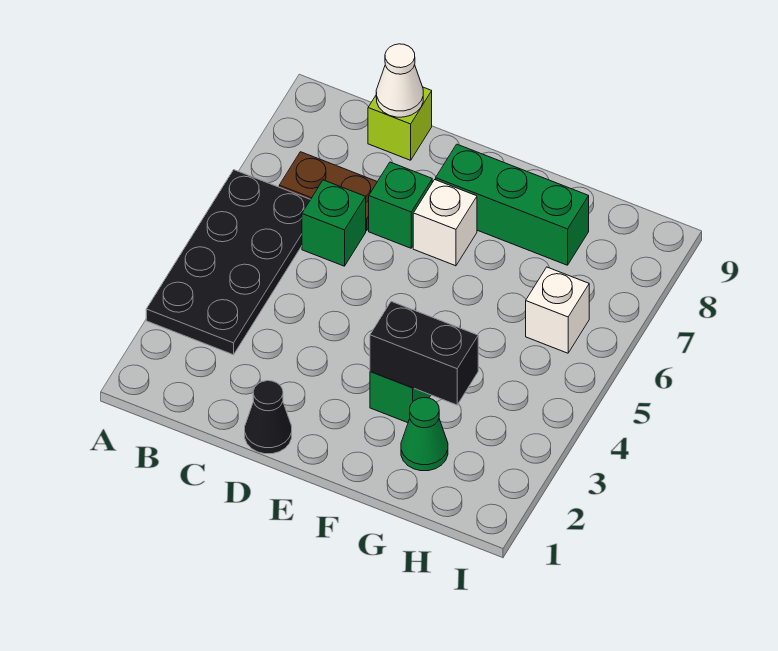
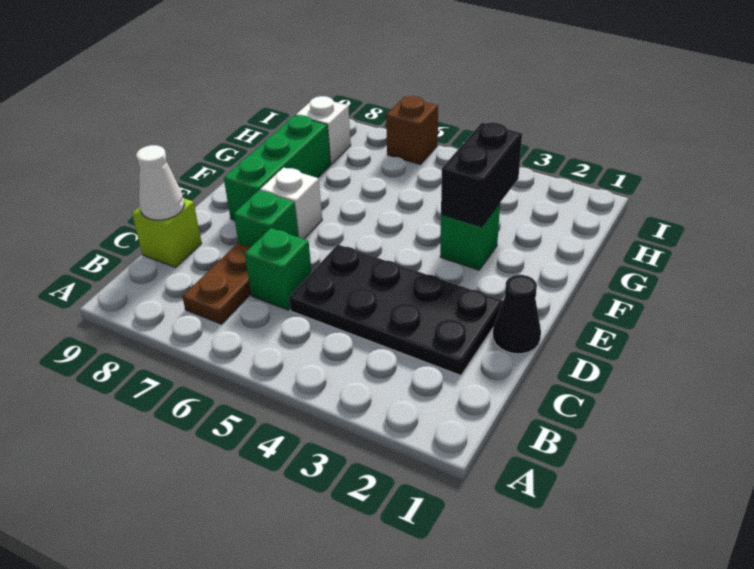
black plate A3:B6 level 1 -> black plate C2:D5 level 1
green cone G2 level 1 -> none
white brick H6 level 1 -> white brick H8 level 1
none -> brown brick I6 level 1

